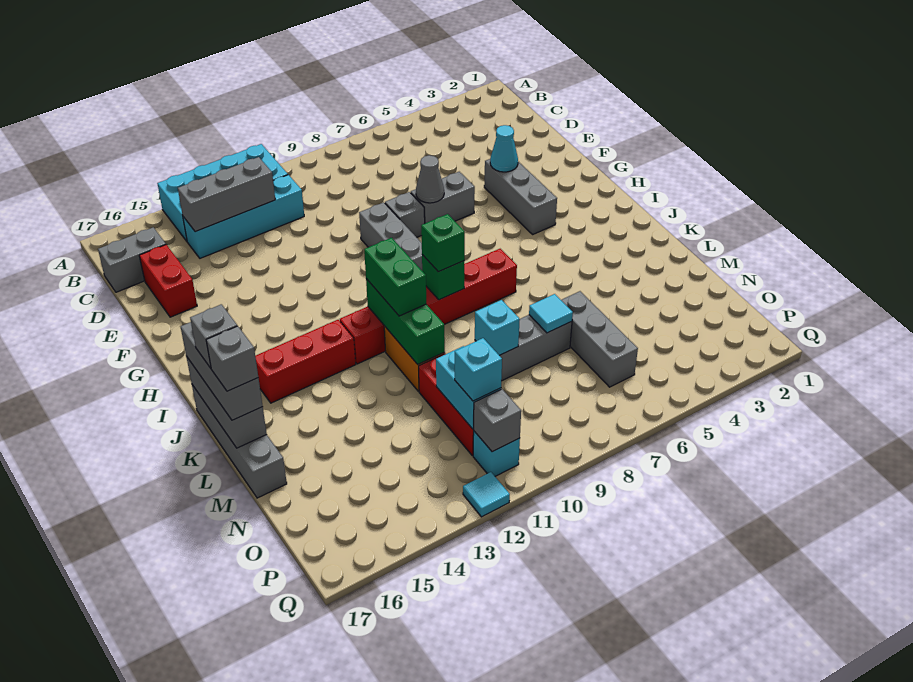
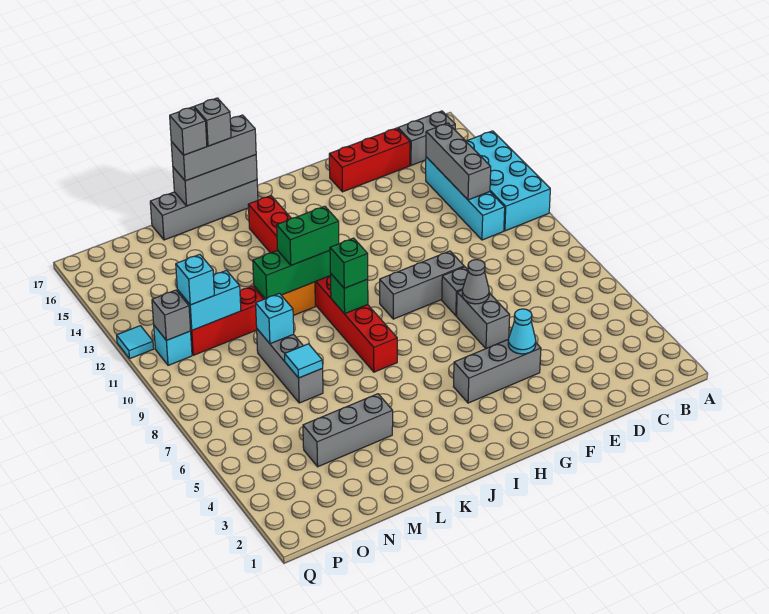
grey brick C16:C17 level 1 -> grey brick B16:C16 level 1
red brick D16:E16 level 1 -> red brick D16:F16 level 1
grey brick M6:O6 level 1 -> grey brick L4:N4 level 1

